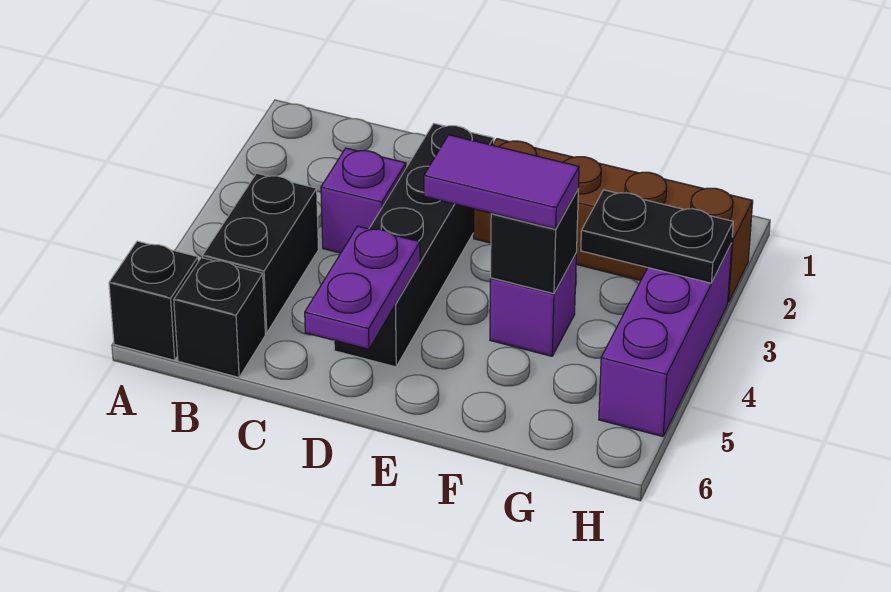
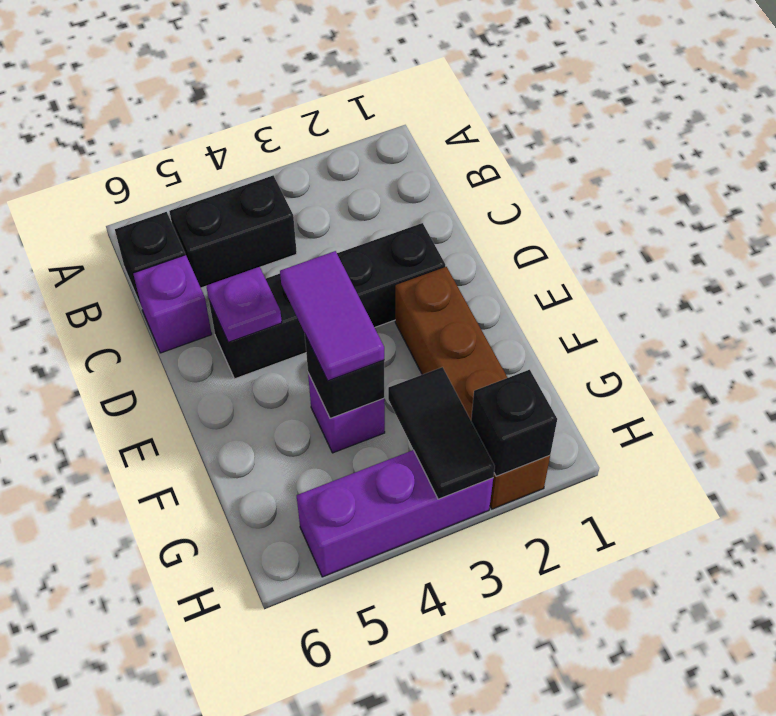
black brick A6 level 1 -> black brick H2 level 2
purple brick C3 level 1 -> purple brick C6 level 1
purple plate D5:D6 level 2 -> purple plate D5 level 2
black plate G3:H3 level 2 -> black tile G3:H3 level 2

